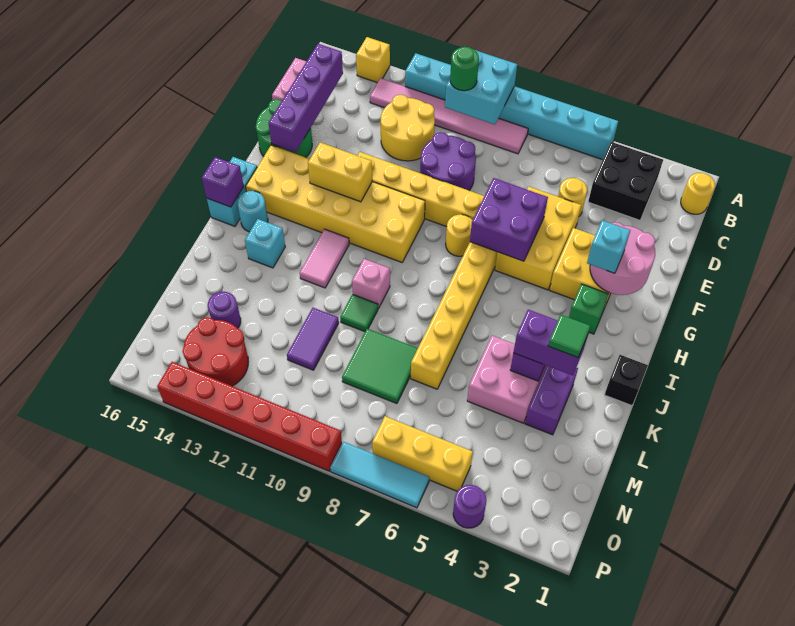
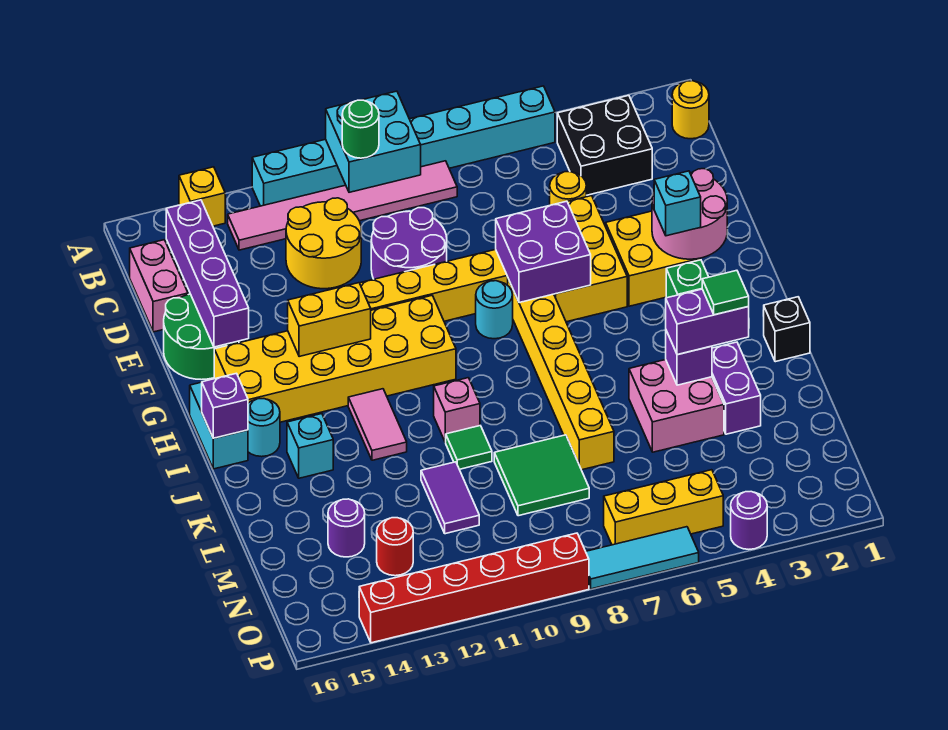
yellow round brick G8 level 1 -> cyan round brick G8 level 1
red round brick N13:O14 level 1 -> red round brick N13 level 1

